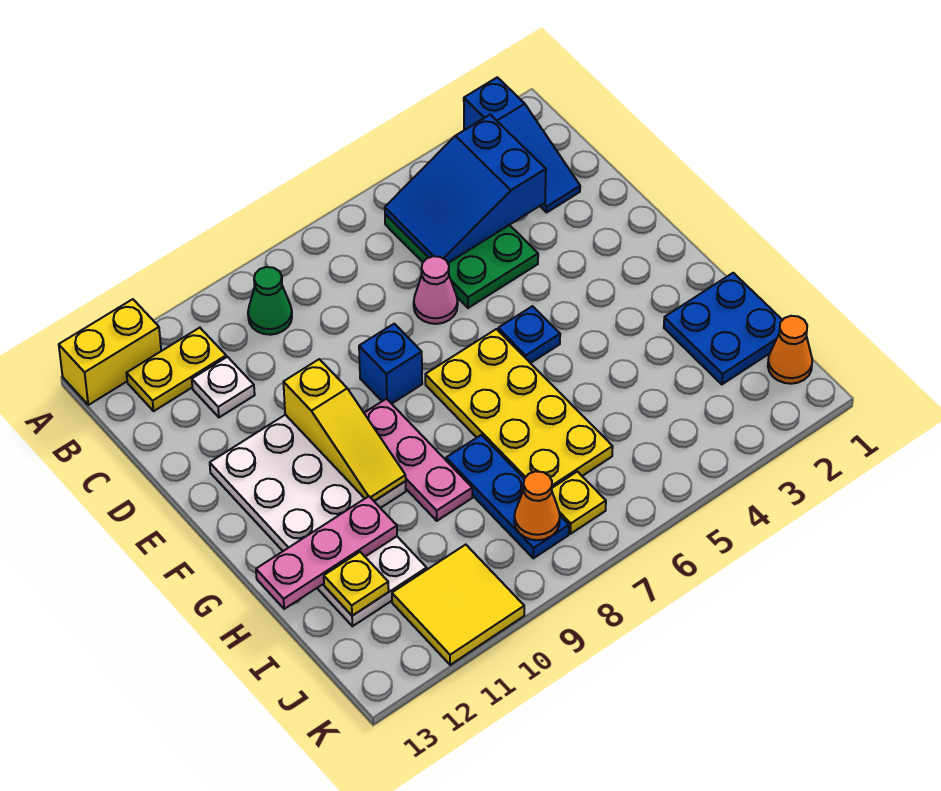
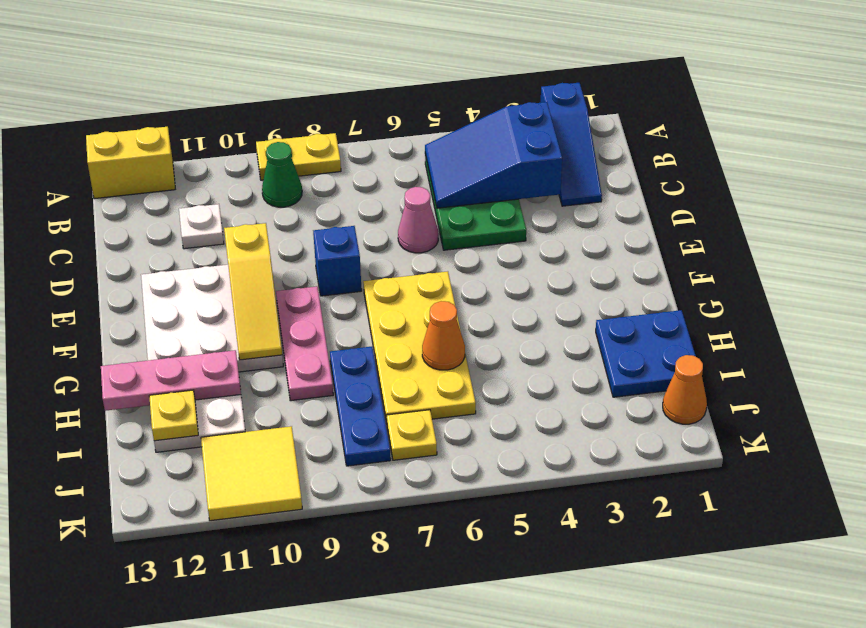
yellow plate B11:B12 level 1 -> yellow plate A8:A9 level 1
blue plate F5 level 1 -> none
orange cone J8 level 2 -> orange cone H6 level 2

